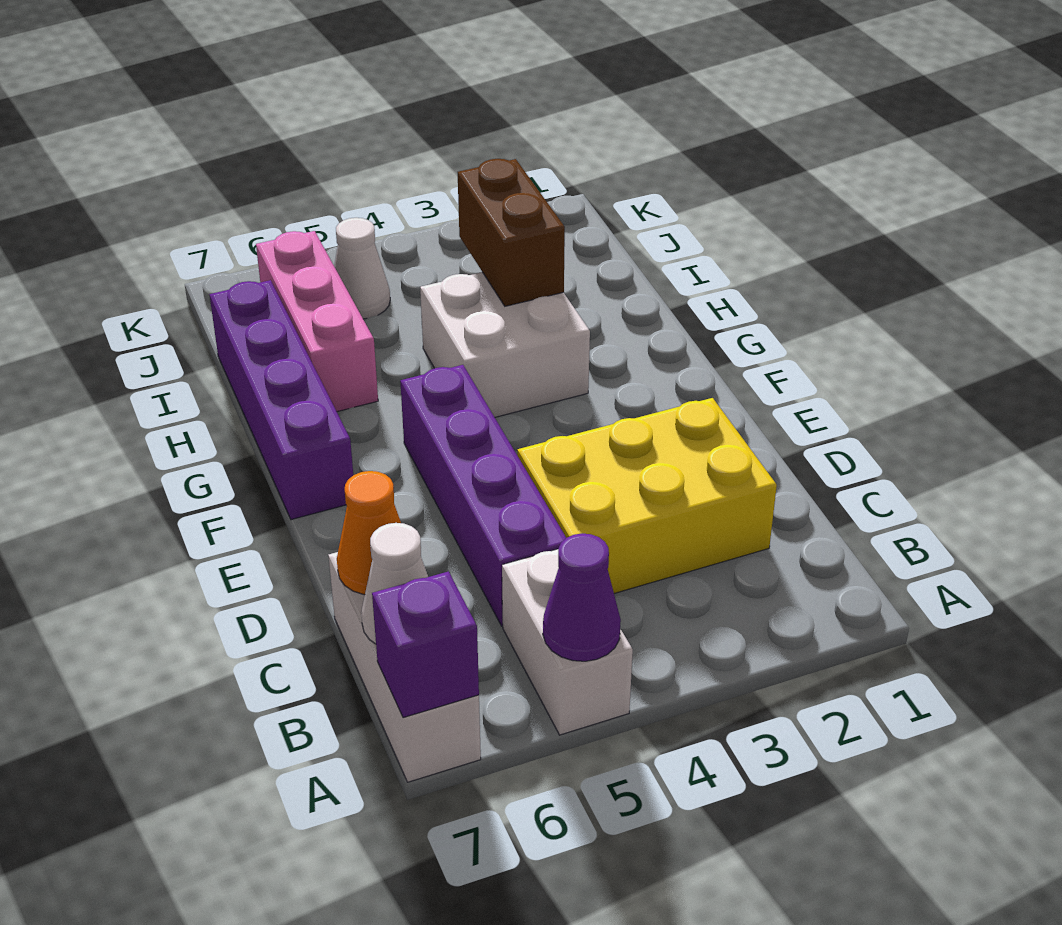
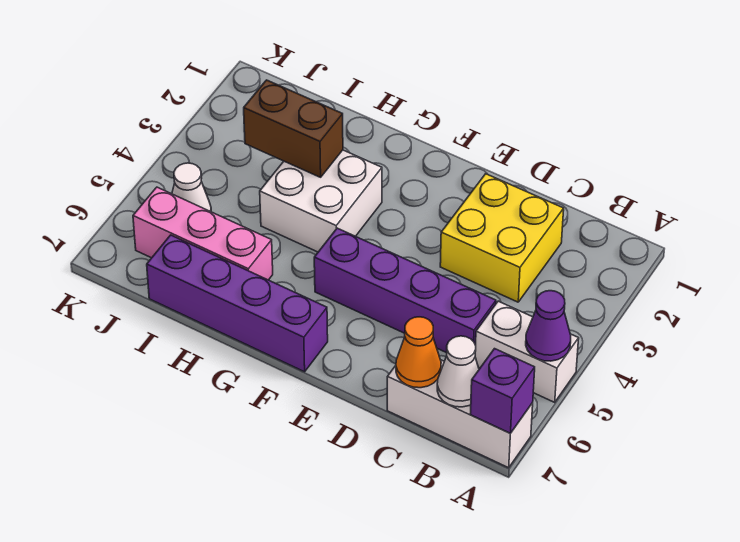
yellow brick C2:D4 level 1 -> yellow brick C2:D3 level 1

